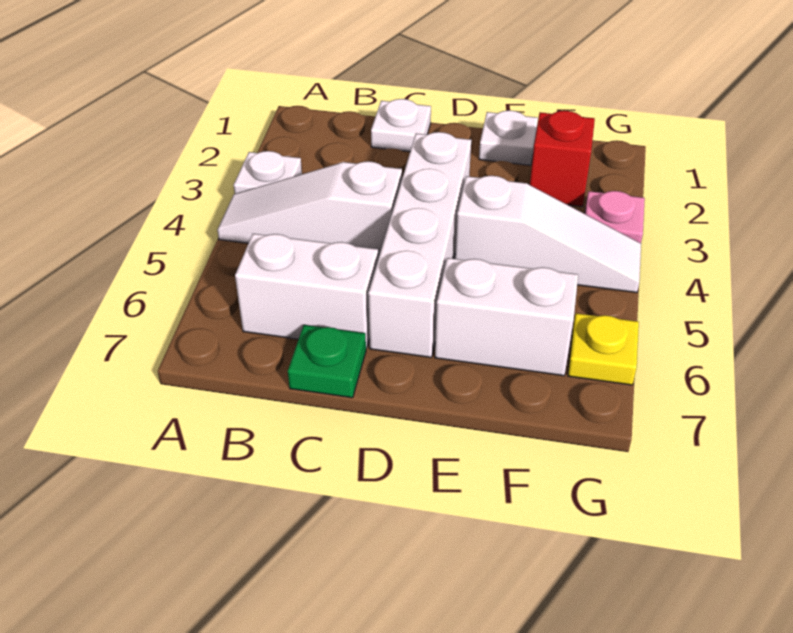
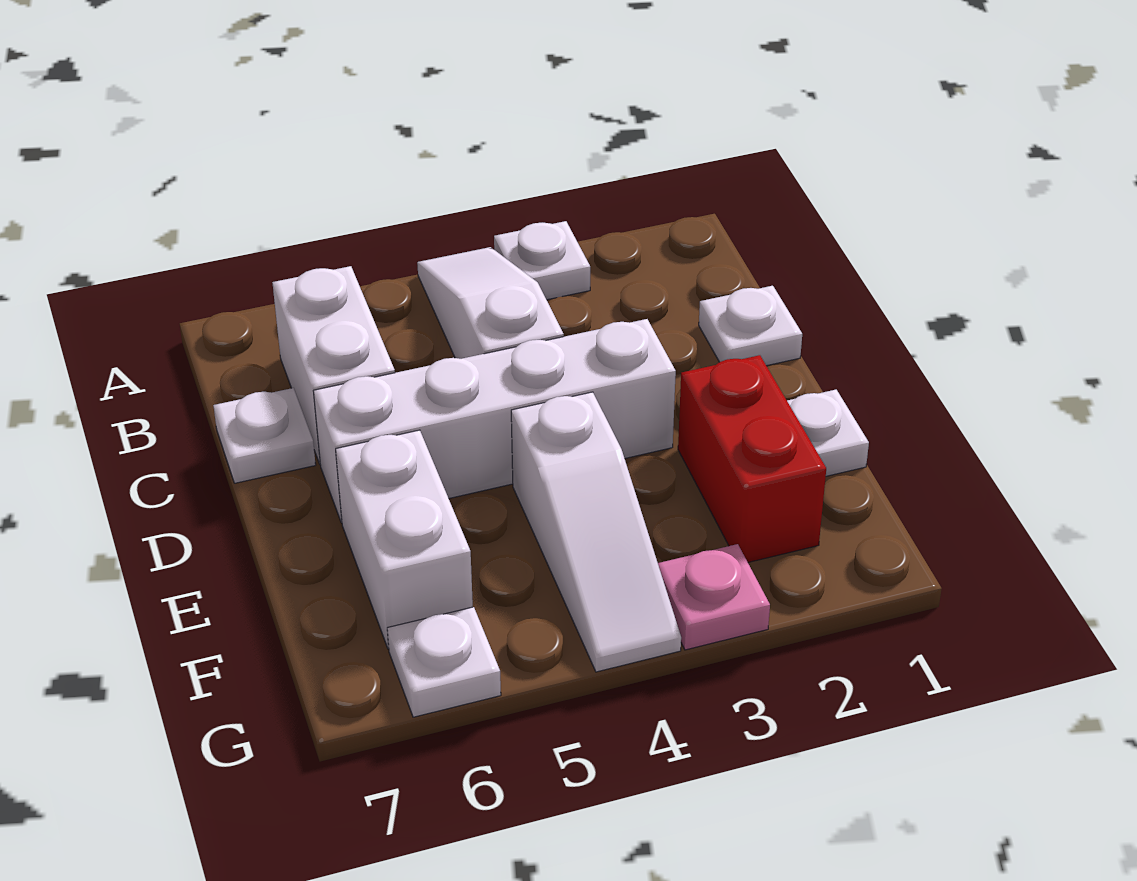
green plate C7 level 1 -> white plate C7 level 1
red brick F2 level 1 -> red brick E2:F2 level 1
yellow plate G6 level 1 -> white plate G6 level 1

